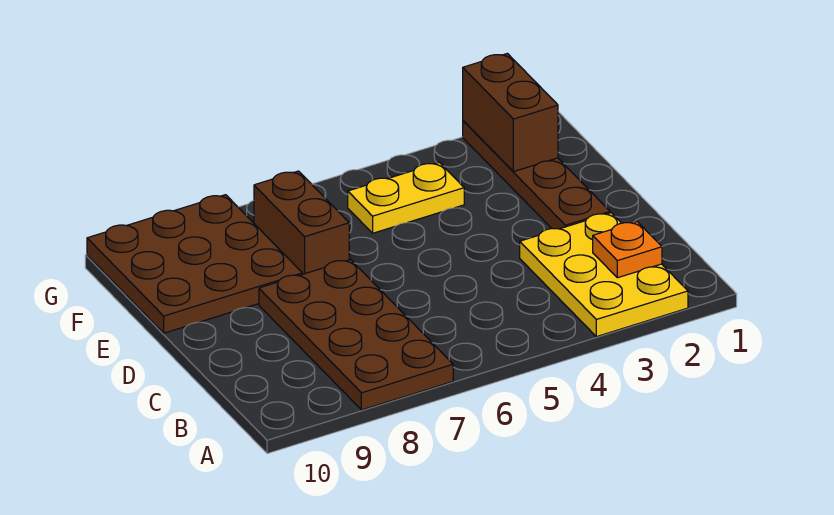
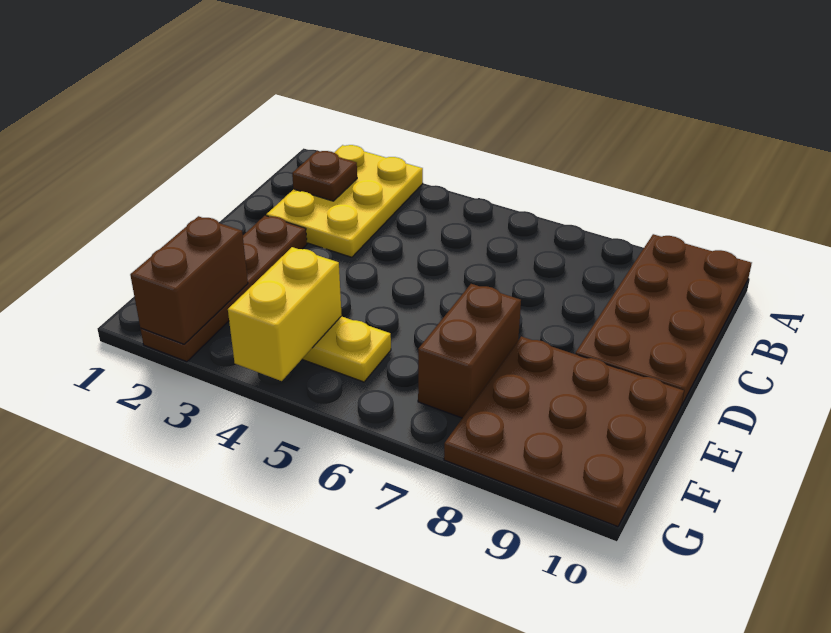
brown plate A7:D8 level 1 -> brown plate A9:D10 level 1
orange plate B2 level 2 -> brown plate B2 level 2
none -> yellow brick F4:G4 level 2

